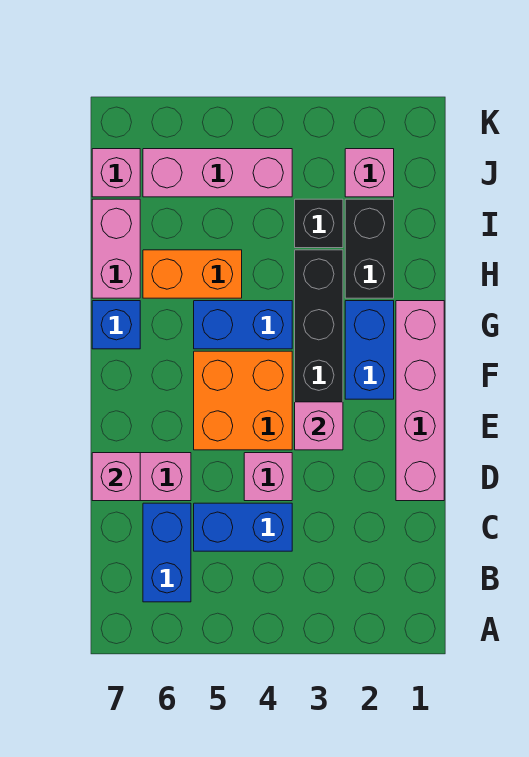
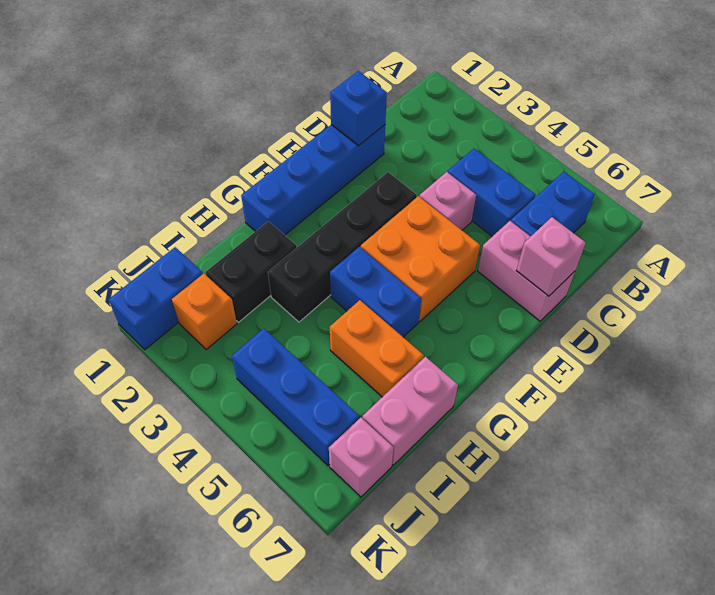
pink brick D1:G1 level 1 -> blue brick D1:G1 level 1
pink brick E3 level 2 -> none
blue brick F2:G2 level 1 -> blue brick J1:K1 level 1
blue brick G7 level 1 -> blue brick D1 level 2
black brick I3 level 1 -> none
pink brick J2 level 1 -> orange brick J2 level 1
pink brick J4:J6 level 1 -> blue brick J4:J6 level 1

